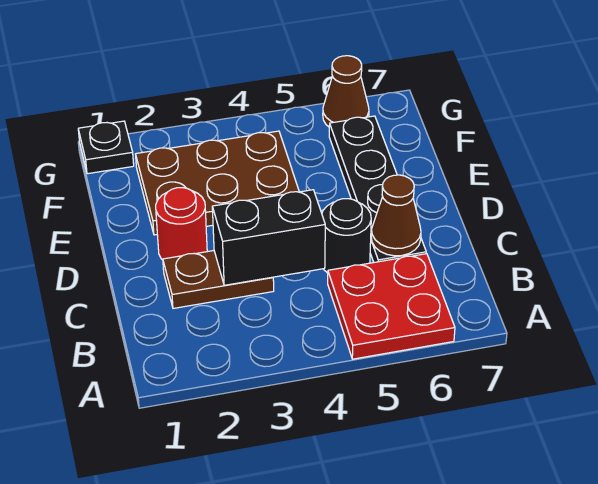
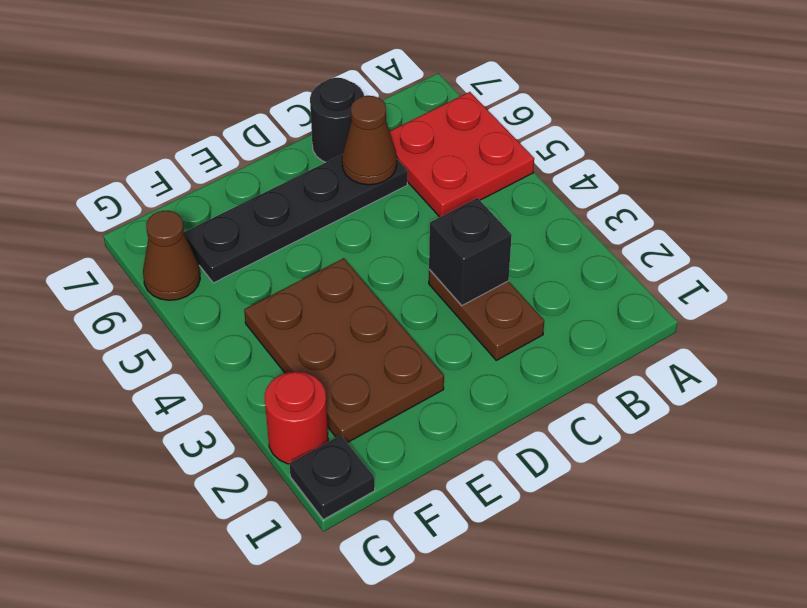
black brick C3:C4 level 2 -> black brick C3 level 2
black round brick C5 level 1 -> black round brick C7 level 1
red round brick D2 level 1 -> red round brick G2 level 1

